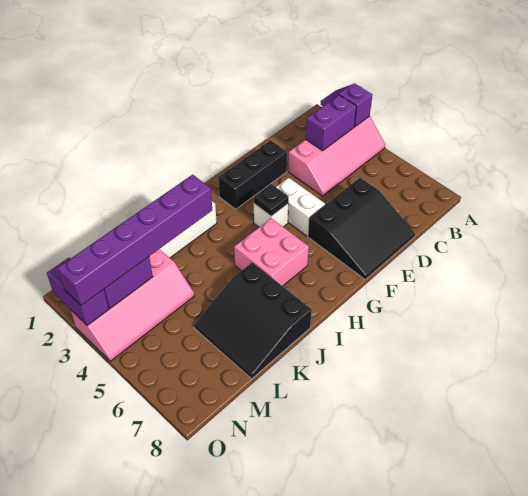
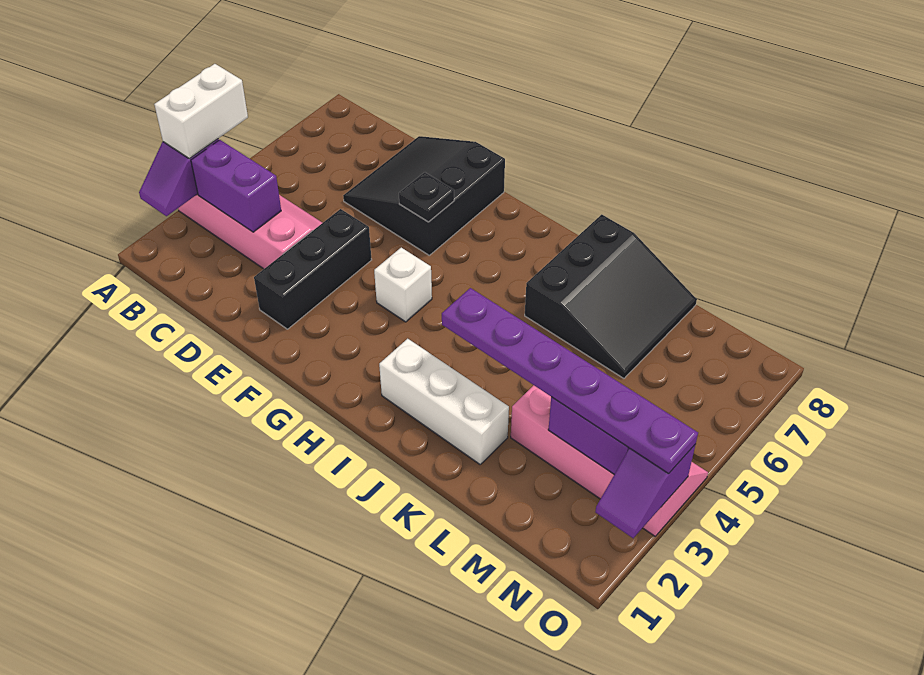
black slope D6:F8 level 1 top 6 -> black slope D6:F8 level 1 top F
black brick E2:G2 level 1 -> black brick E2:E4 level 1
white brick F4:F5 level 1 -> white brick A3:A4 level 3
black plate G4 level 2 -> black plate F6 level 2
pink brick H5:I6 level 1 -> none
purple brick J3:O3 level 3 -> purple plate J3:O3 level 3
purple brick O2:O3 level 2 -> purple slope O2:O3 level 2 top 3

